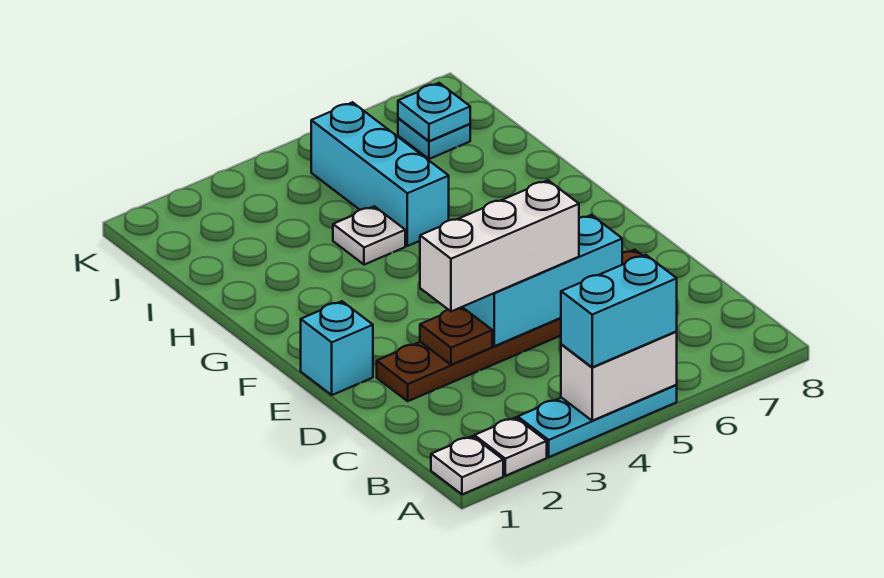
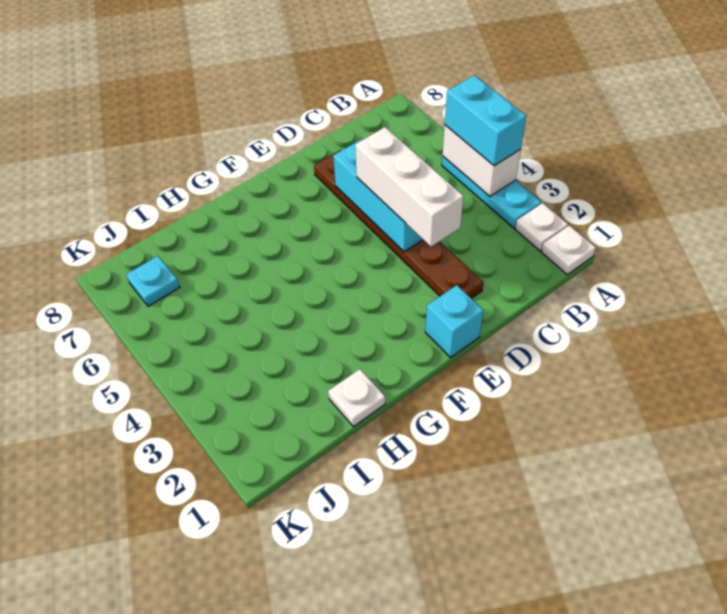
brown plate D3 level 2 -> none
white plate H4 level 1 -> white plate H1 level 1
cyan brick H5:J5 level 1 -> none
cyan plate J7 level 2 -> none

